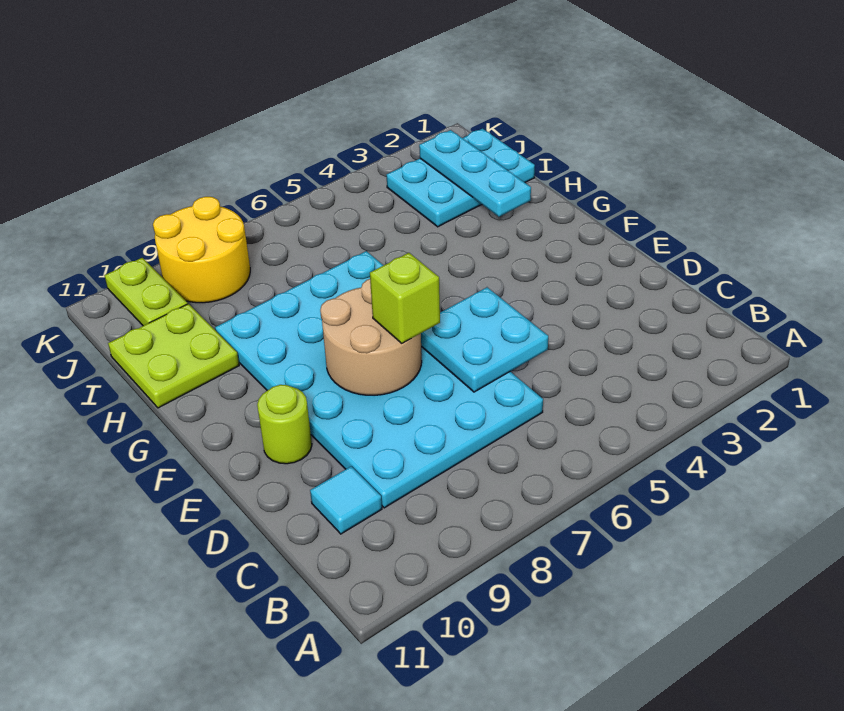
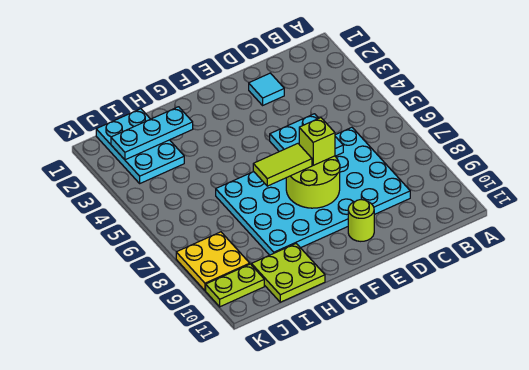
cyan tile C10 level 1 -> cyan tile D2 level 1
tan round brick E7:F8 level 2 -> lime round brick E7:F8 level 2
none -> lime tile F7:G7 level 3
yellow round brick J8:K9 level 1 -> yellow plate J8:K9 level 1

